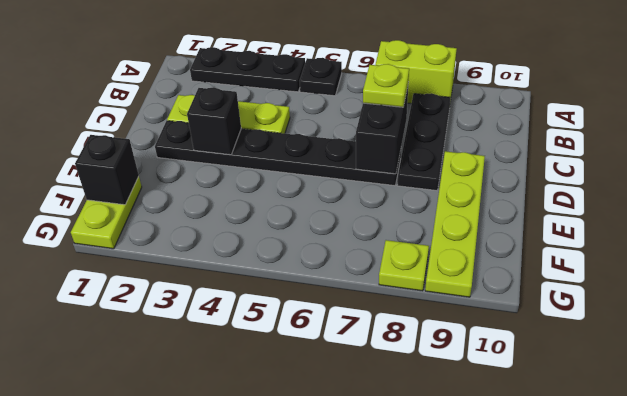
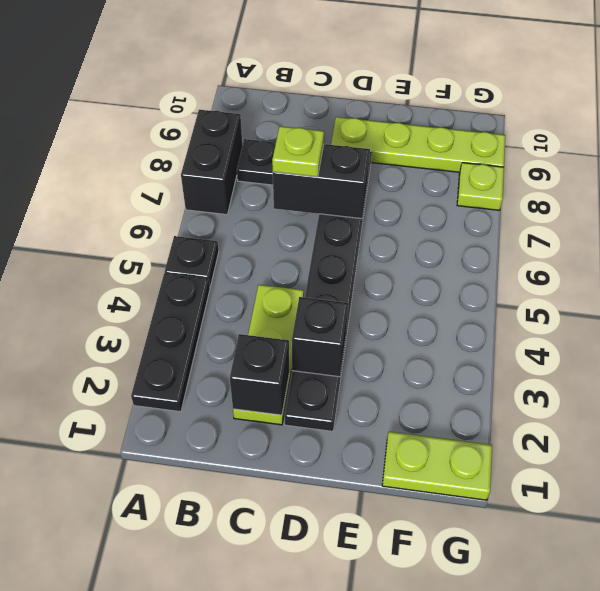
lime brick A7:A8 level 1 -> black brick A7:A8 level 1
black brick F1 level 2 -> black brick C2 level 2

